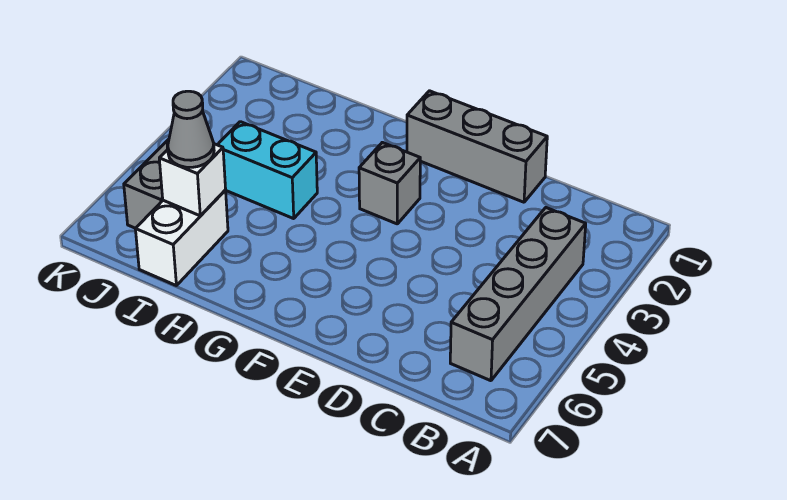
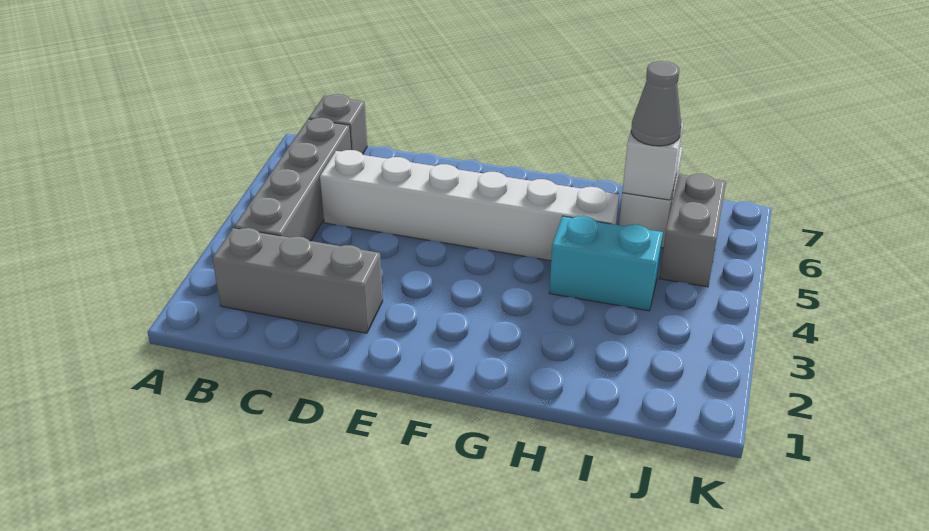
none -> white brick C5:H5 level 1
grey brick D1:F1 level 1 -> grey brick B2:D2 level 1
grey brick F3 level 1 -> grey brick B7 level 1

